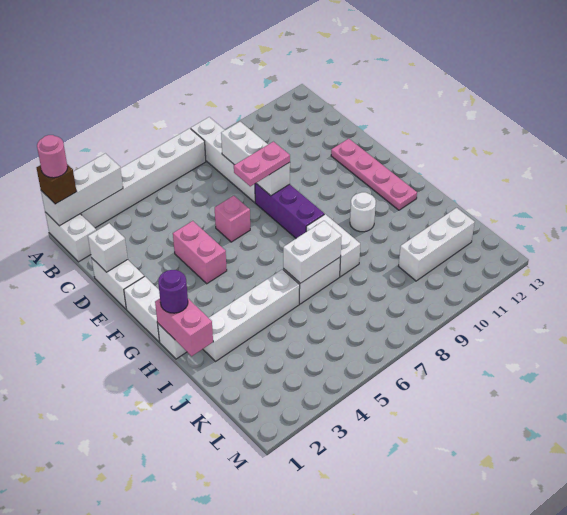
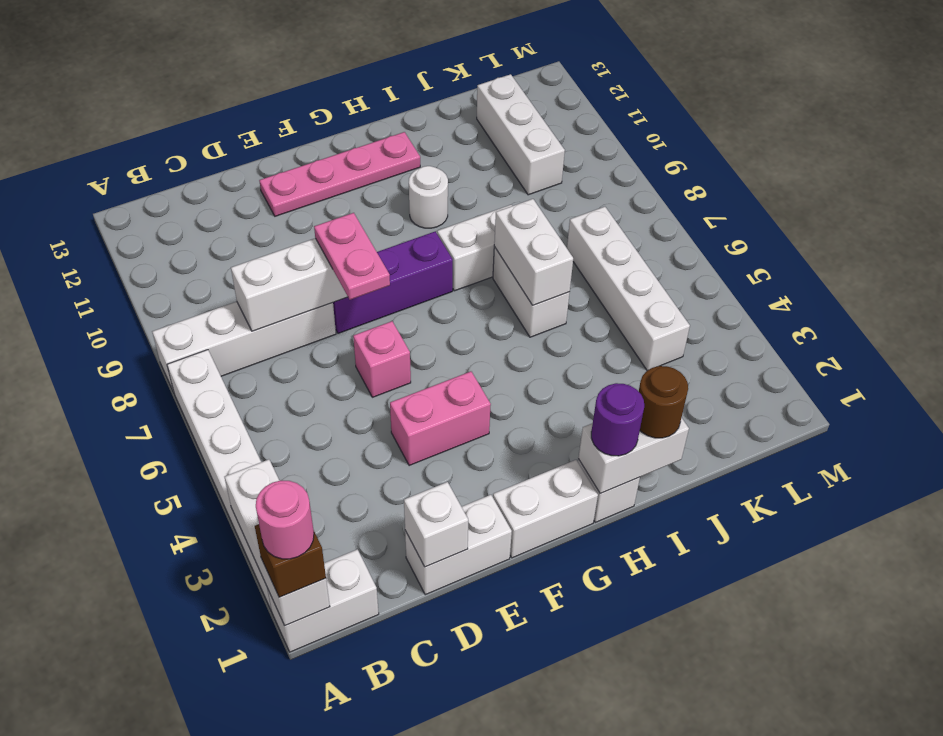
pink brick H1:I1 level 2 -> white brick H1:I1 level 2
none -> brown round brick I1 level 3
white brick I2:I5 level 1 -> white brick K4:K7 level 1

